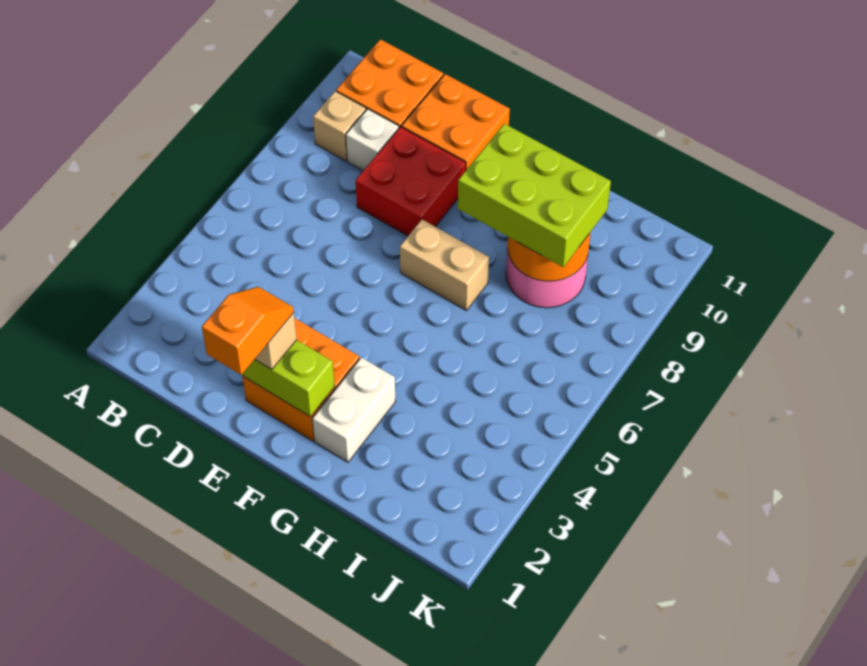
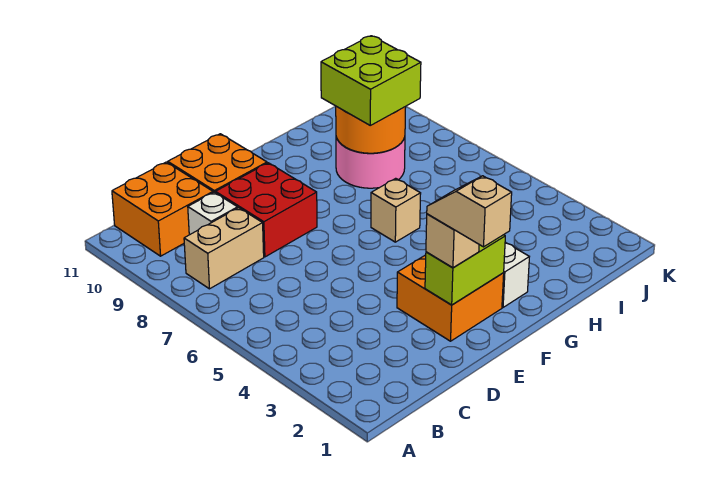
tan brick B9 level 1 -> tan brick G6 level 1
orange slope E1:E2 level 4 top 1 -> tan slope E1:E2 level 4 top 1
tan brick F7:G7 level 1 -> tan brick B8:C8 level 1
lime brick G8:I9 level 3 -> lime brick H8:I9 level 3

